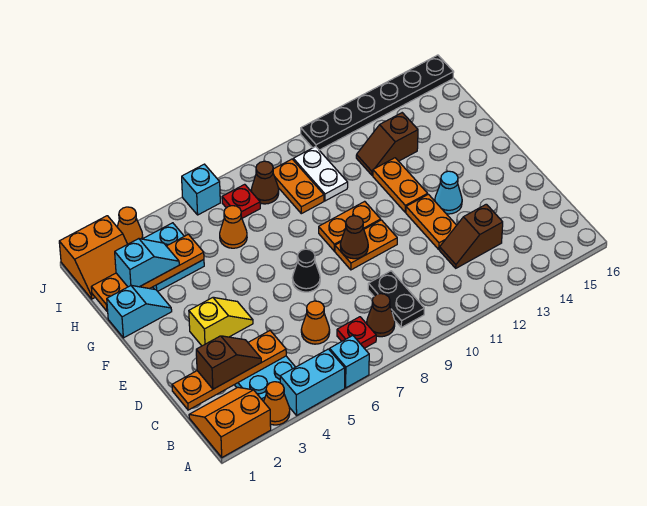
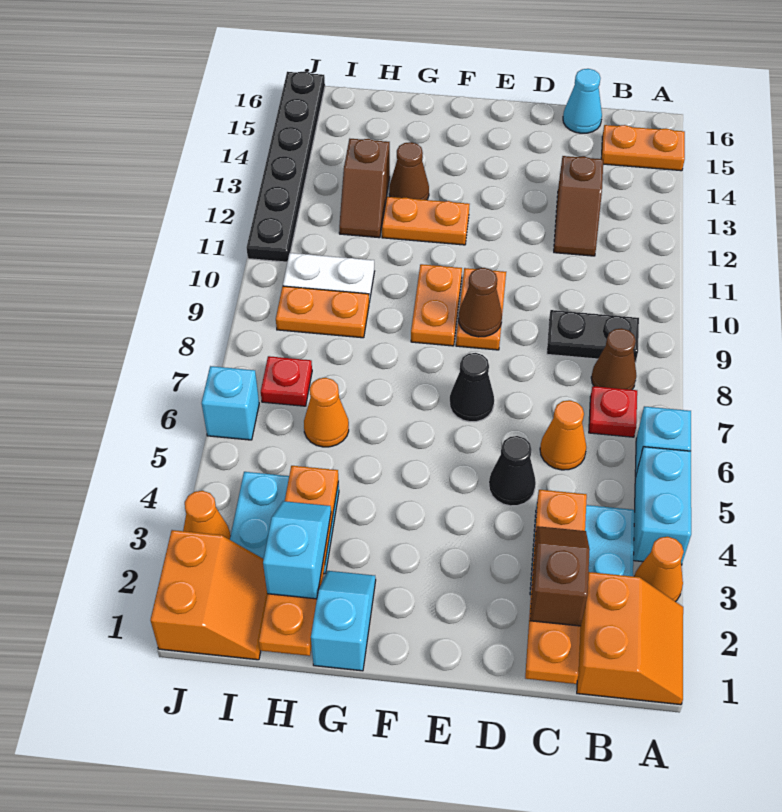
orange slope A1:B2 level 1 top A -> orange slope A1:B2 level 1 top B
none -> black cone D5 level 1
orange plate D12:E12 level 1 -> orange plate A15:B15 level 1
yellow slope E3:E4 level 1 top 3 -> none
cyan cone E13 level 1 -> cyan cone C16 level 1
brown cone I8 level 1 -> brown cone G13 level 1

